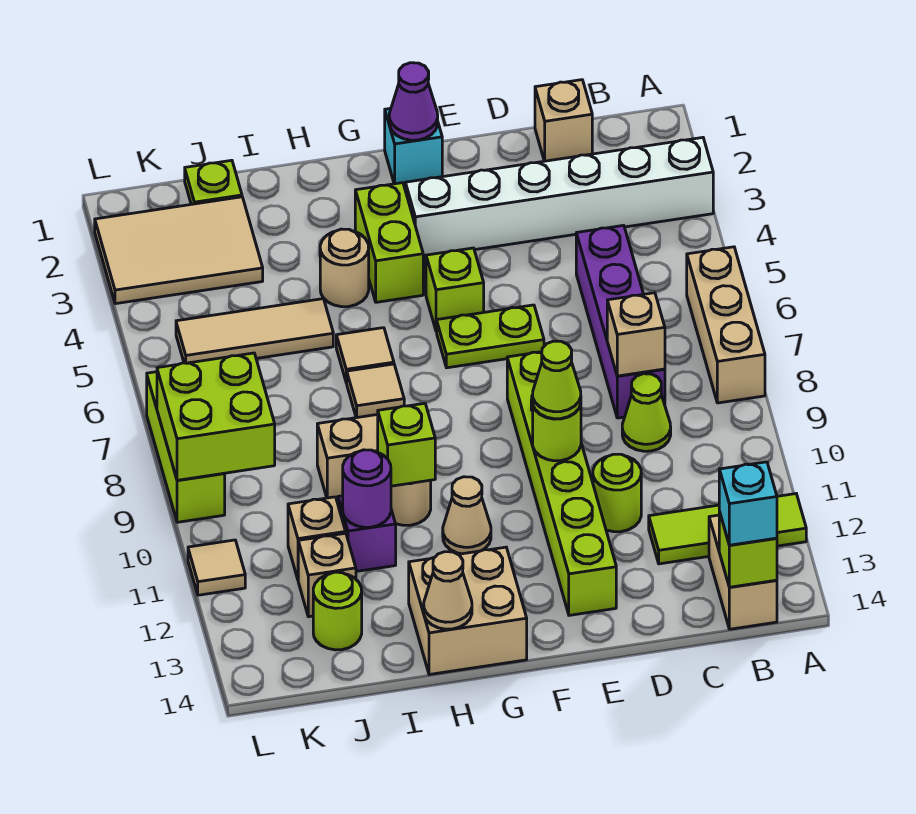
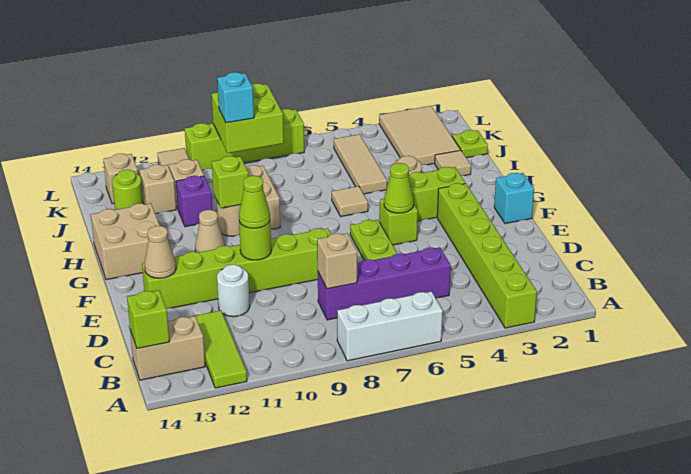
white brick A3:F3 level 1 -> lime brick A3:F3 level 1
tan brick A6:A8 level 1 -> white brick A6:A8 level 1
cyan brick B14 level 3 -> cyan brick K9 level 3
tan brick C1 level 1 -> tan brick K13 level 1
lime cone C9 level 1 -> lime cone F5 level 2
lime round brick D11 level 1 -> white round brick D11 level 1
purple cone F1 level 2 -> none
tan tile H7 level 1 -> tan tile I2 level 1
tan cone H14 level 2 -> tan cone E13 level 2
purple round brick I11 level 2 -> none
lime brick L7:L9 level 1 -> lime brick L7:L10 level 1

